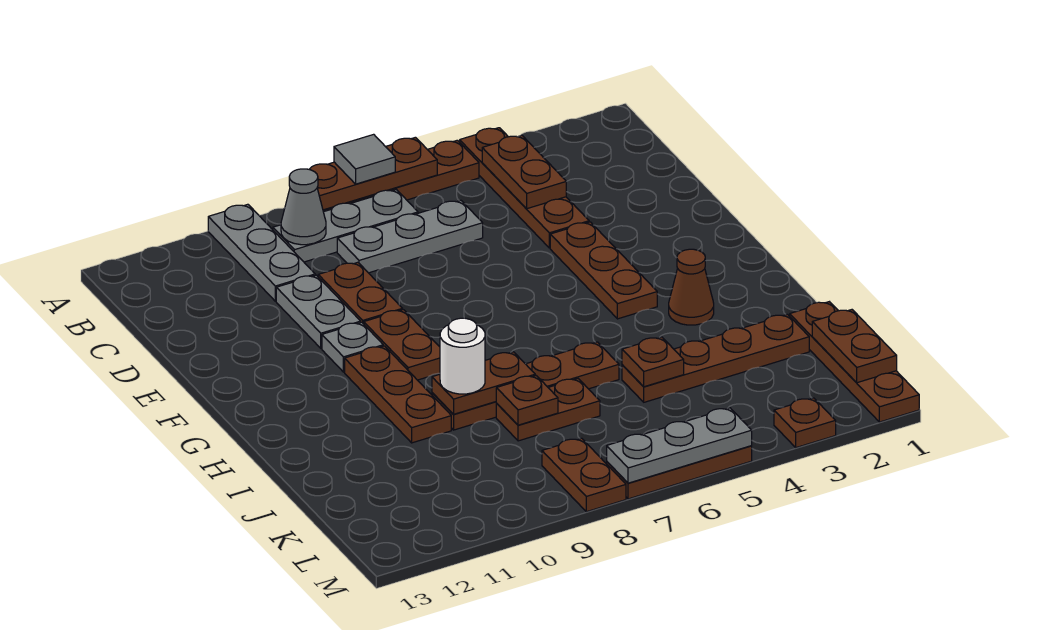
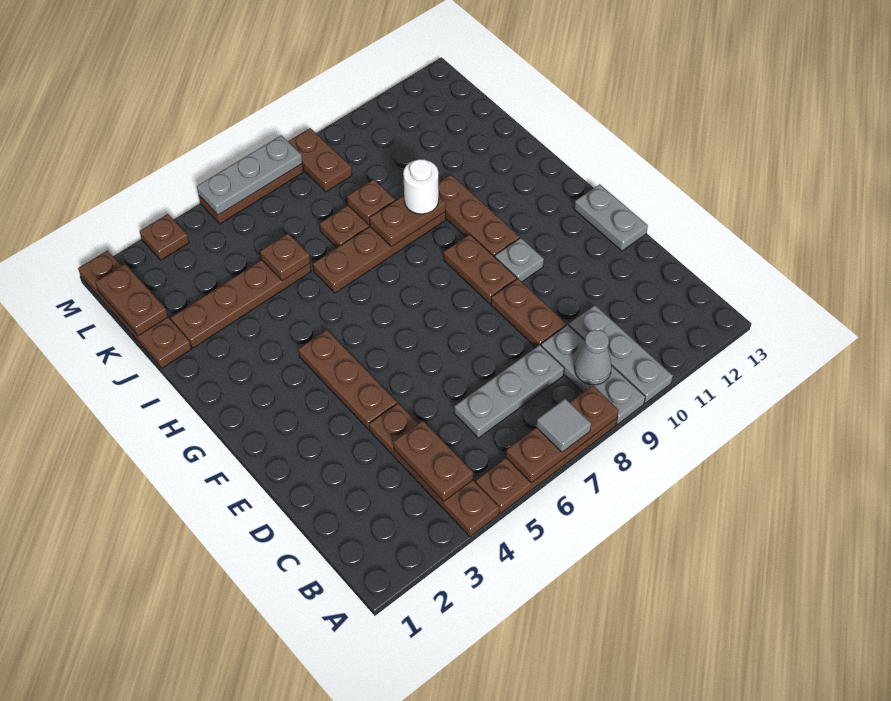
grey plate B7:B9 level 1 -> grey plate A9:C9 level 1
grey plate D10:E10 level 1 -> grey plate E13:F13 level 1
brown cone H3 level 1 -> none

